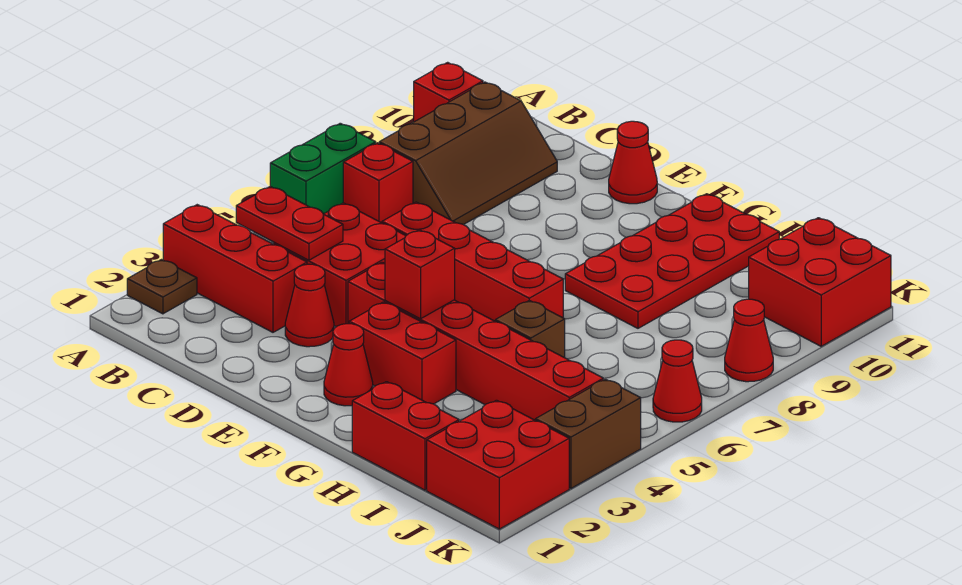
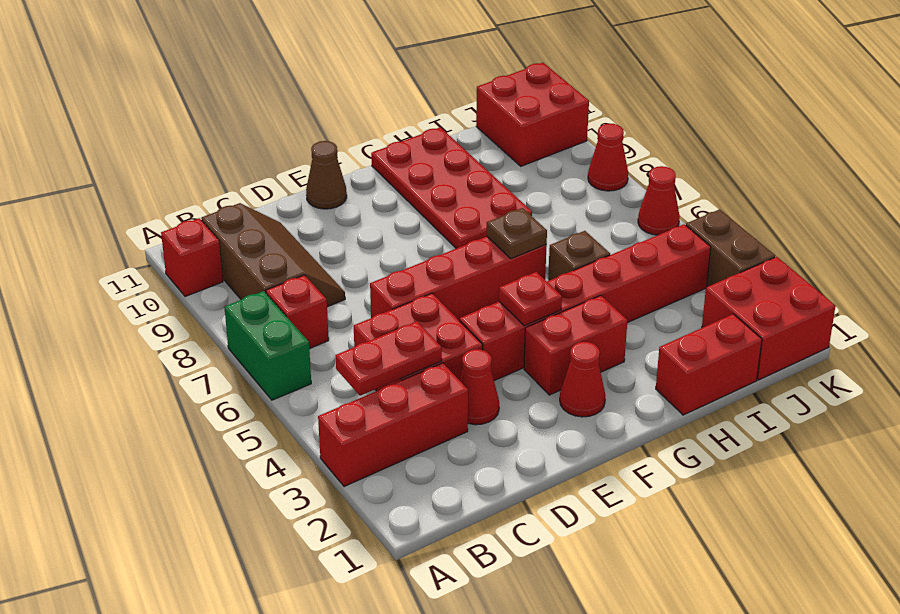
brown plate A2 level 1 -> brown plate G6 level 2
red cone E11 level 1 -> brown cone E11 level 1
red brick F4 level 2 -> red plate F4 level 2

